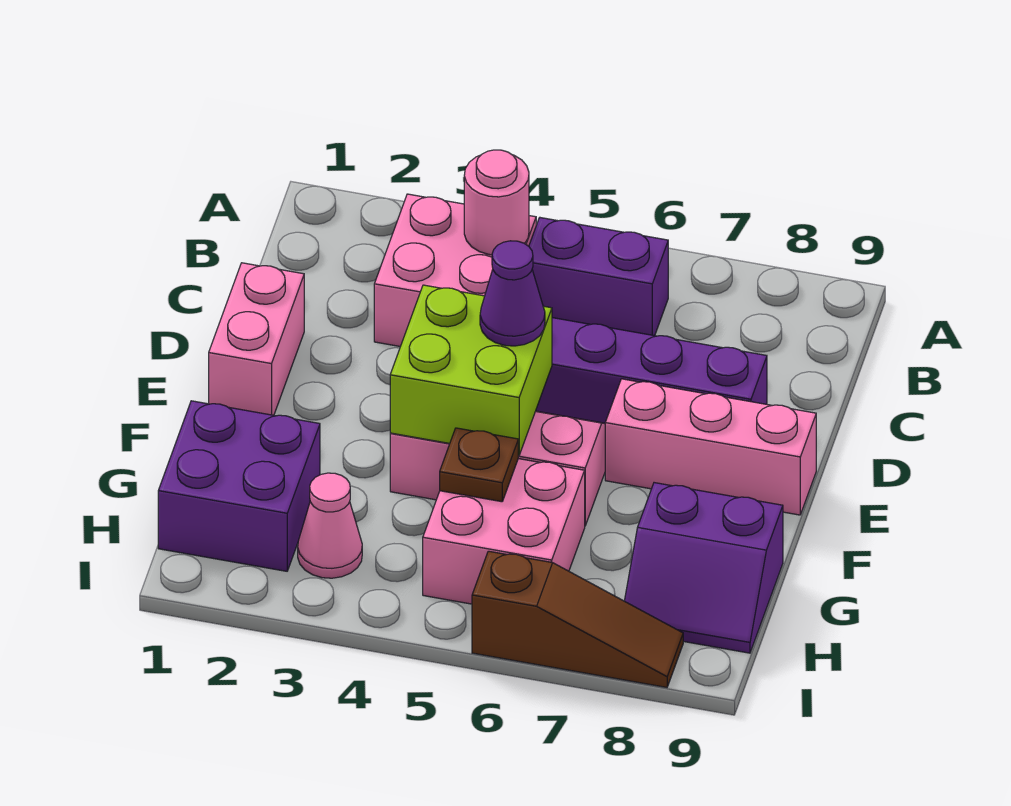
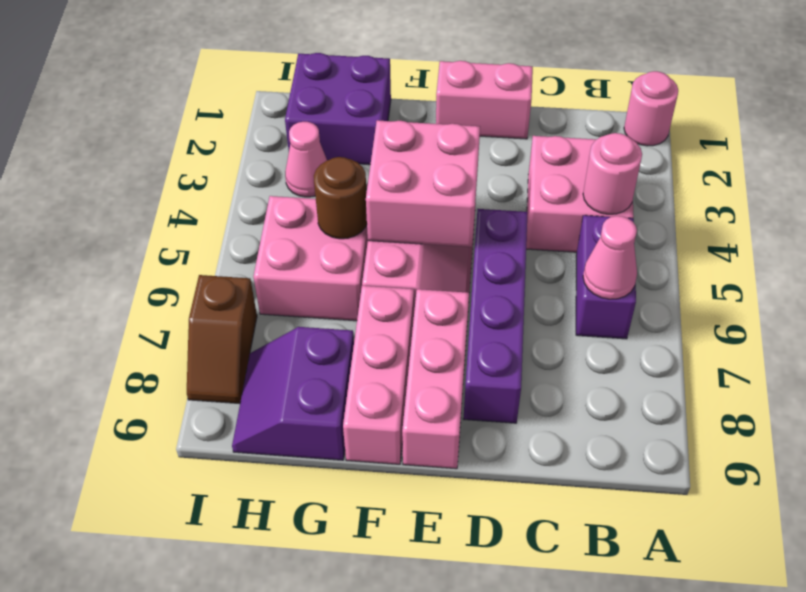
none -> pink round brick A1 level 1
none -> pink cone B6 level 2
lime brick E4:F5 level 2 -> pink brick E4:F5 level 2
purple cone E5 level 3 -> none
none -> pink brick F7:F9 level 1
brown plate G5 level 2 -> brown round brick G5 level 2
brown slope I6:I8 level 1 top 6 -> brown slope I7:I8 level 1 top 7

